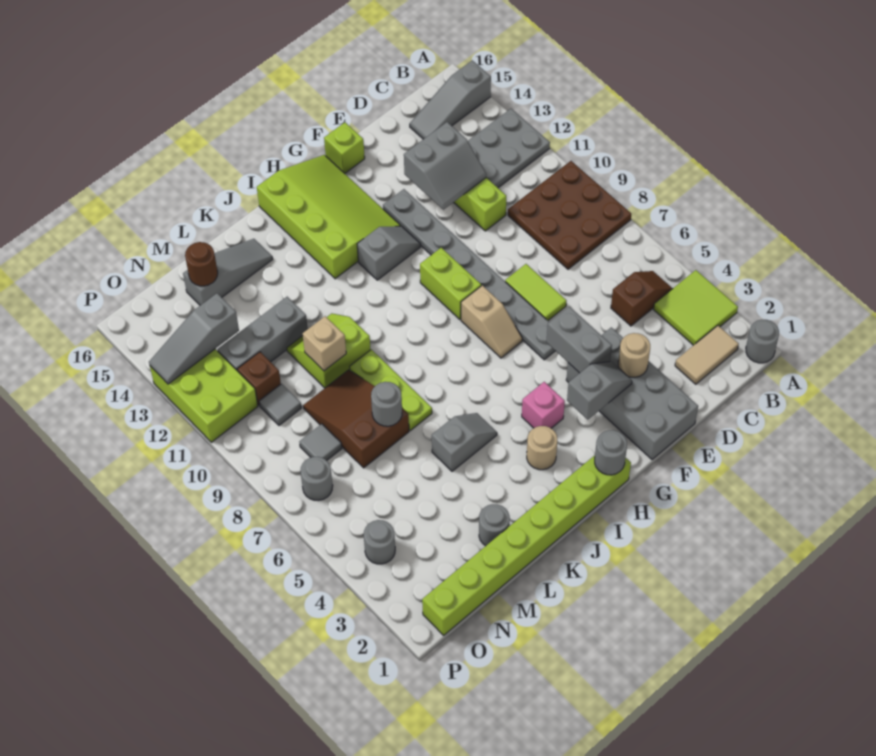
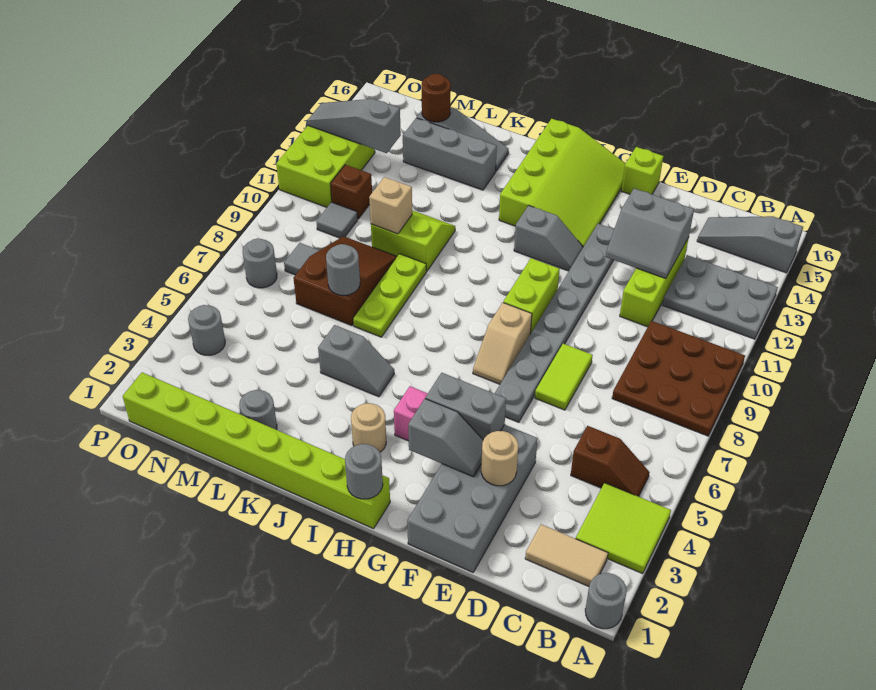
grey brick F4:F5 level 2 -> grey brick F4:G4 level 2
grey brick L12:N12 level 1 -> grey brick K14:M14 level 1

